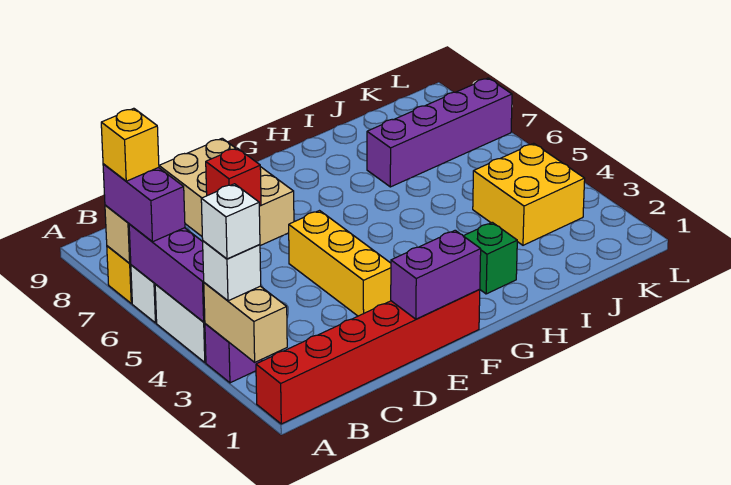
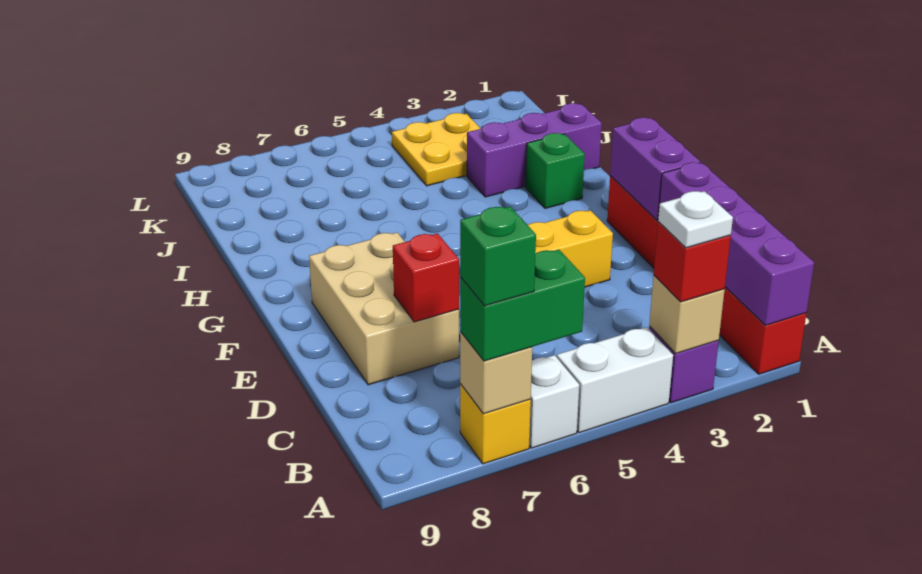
tan brick A2:A3 level 2 -> tan brick A3 level 2
white brick A3 level 3 -> red brick A3 level 3
white brick A3 level 4 -> white plate A3 level 4
purple brick A4:A6 level 2 -> purple brick I1:I3 level 1
purple brick A6:A7 level 3 -> green brick A6:A7 level 3
yellow brick A7 level 4 -> green brick A7 level 4
tan brick D7:E9 level 1 -> tan brick D7:F8 level 1
purple brick I7:L7 level 1 -> purple brick A1:D1 level 2
yellow brick J3:K4 level 1 -> yellow plate J3:K4 level 1

